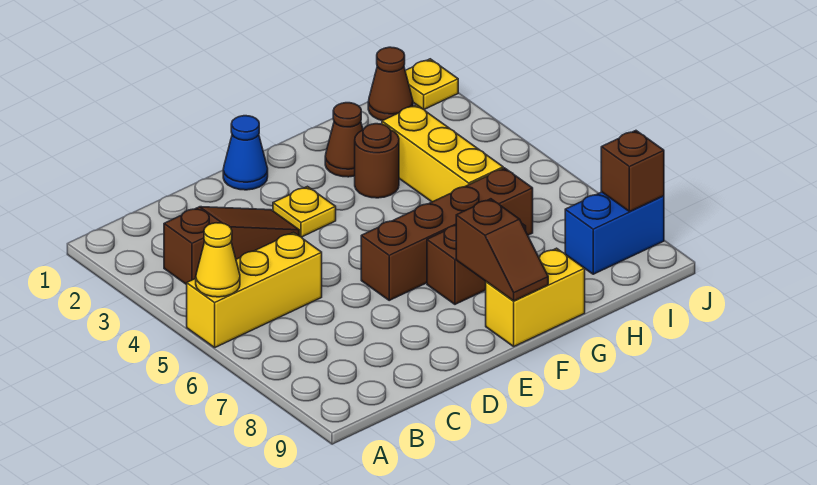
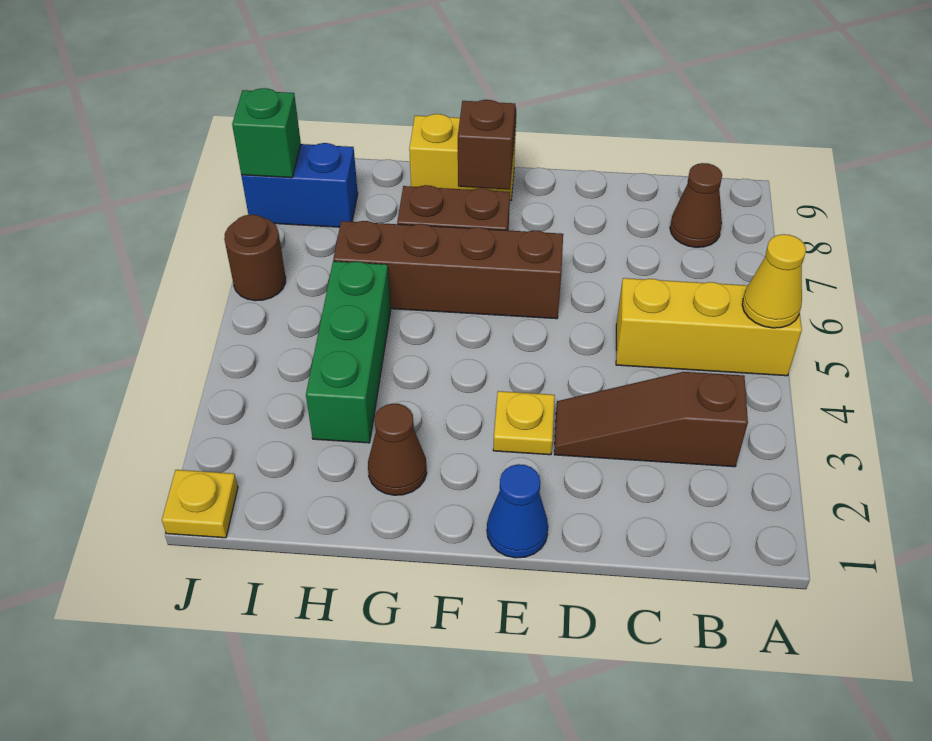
brown round brick G3 level 1 -> brown round brick J6 level 1
yellow brick H3:H5 level 1 -> green brick H3:H5 level 1
brown cone I1 level 1 -> brown cone B8 level 1
brown brick J8 level 2 -> green brick J8 level 2

